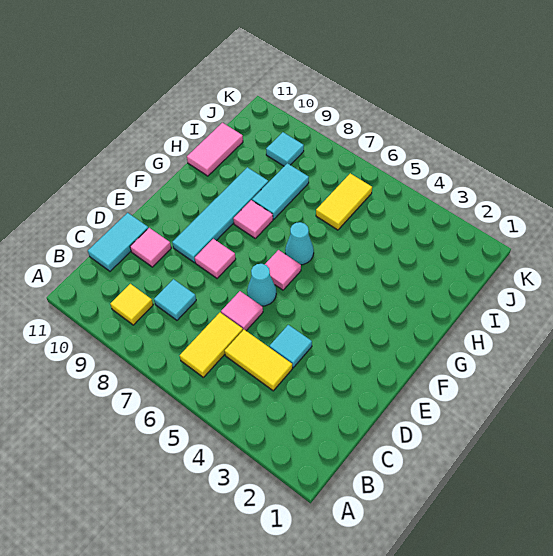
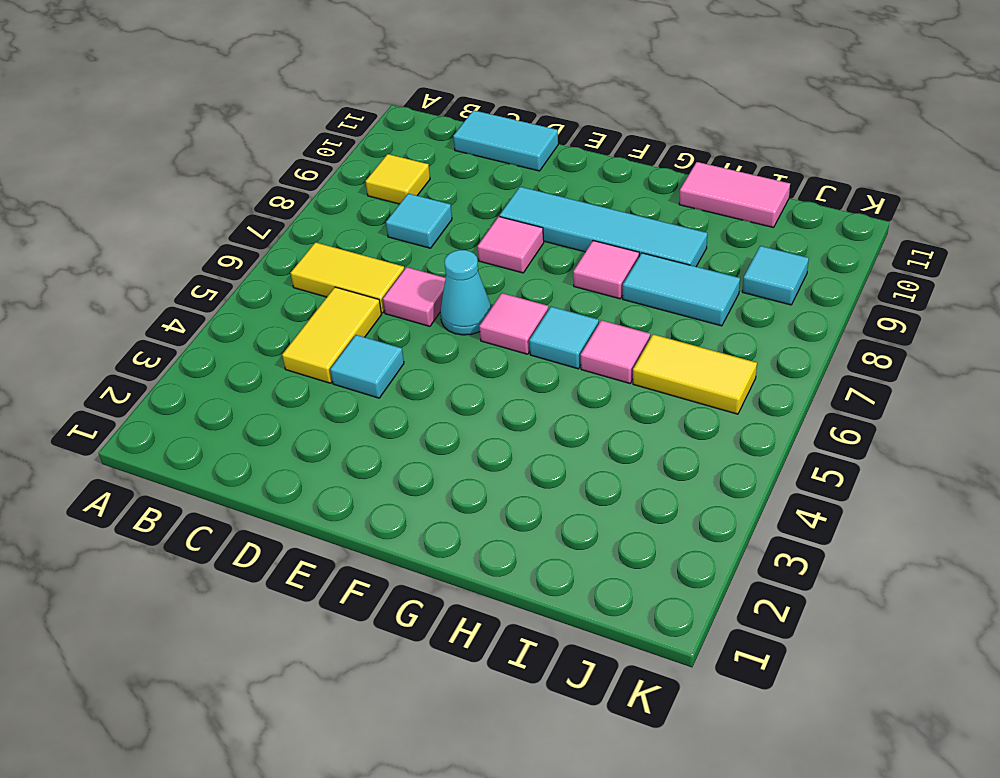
pink tile D10 level 1 -> pink tile H6 level 1
cyan cone G6 level 1 -> cyan tile G6 level 1

